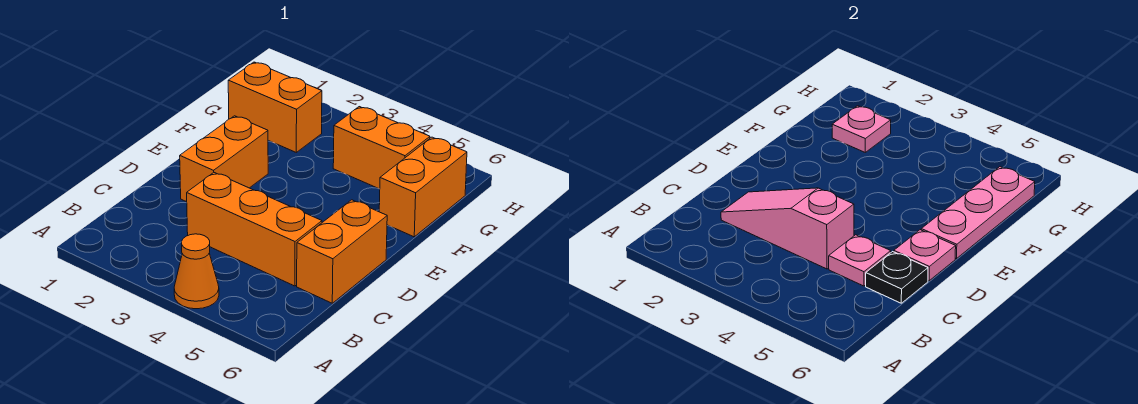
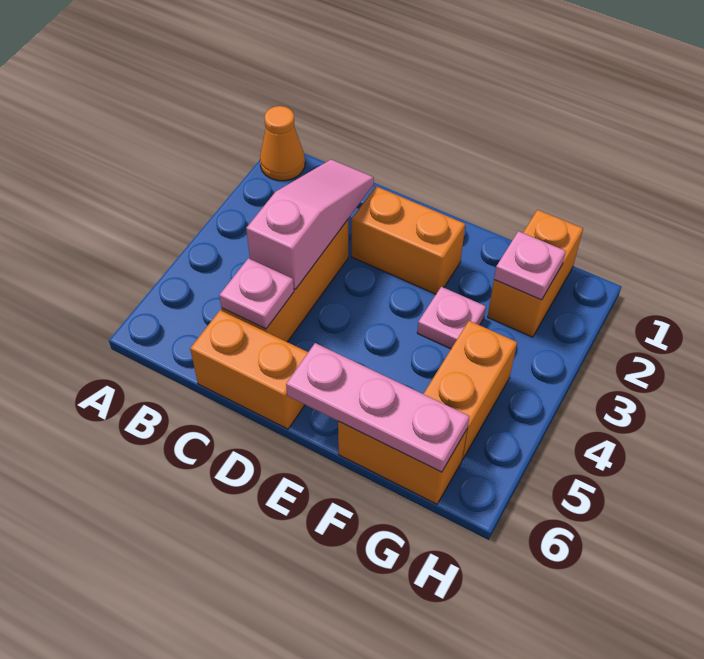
orange cone A4 level 1 -> orange cone A1 level 1
black plate C6 level 2 -> none
pink plate D6 level 2 -> pink plate F3 level 1

